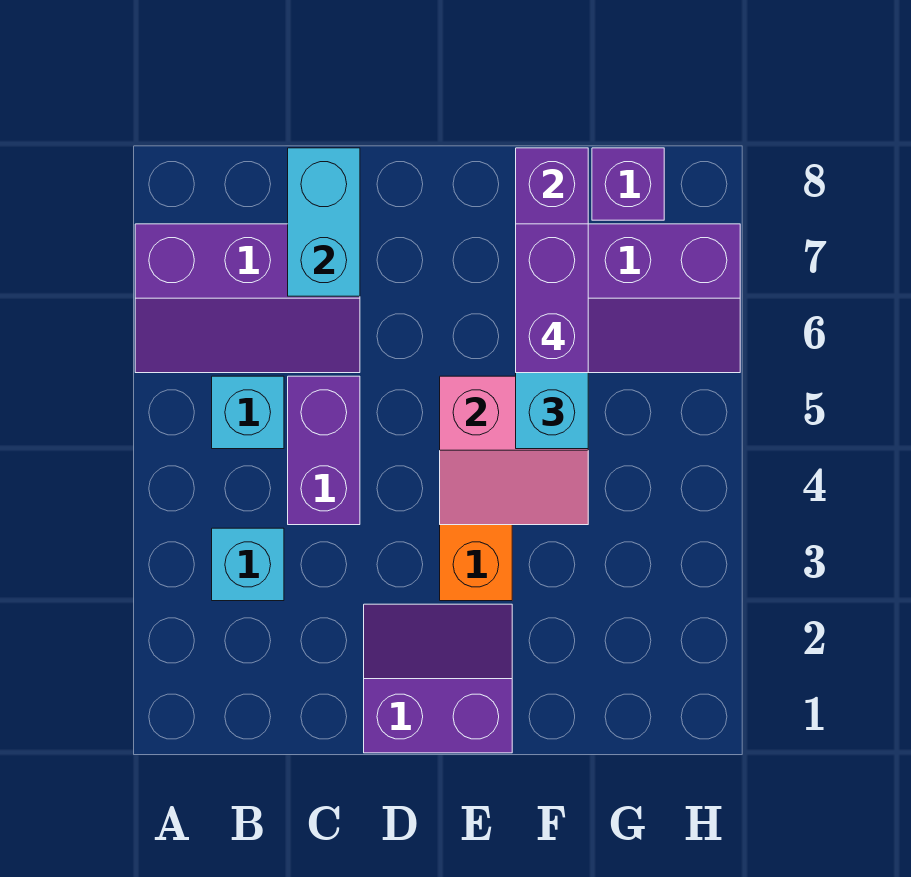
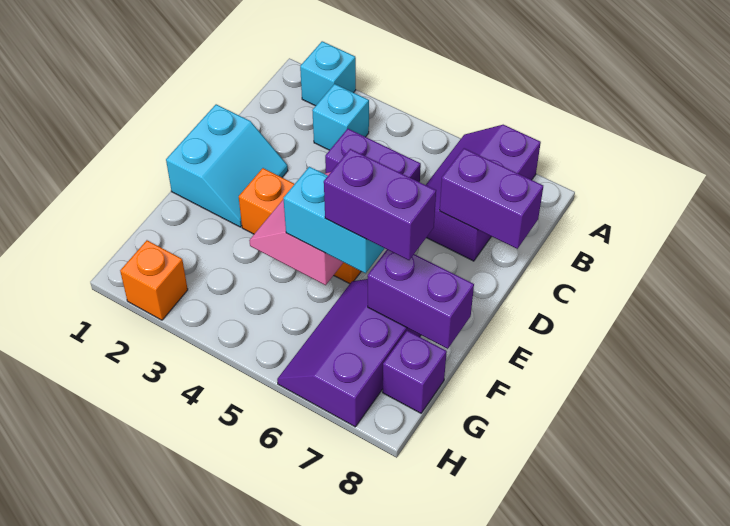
cyan brick B5 level 1 -> cyan brick A2 level 1
cyan brick C7:C8 level 2 -> purple brick C7:C8 level 2
purple slope D1:E2 level 1 top 1 -> cyan slope D1:E2 level 1 top 1
none -> orange brick H2 level 1

